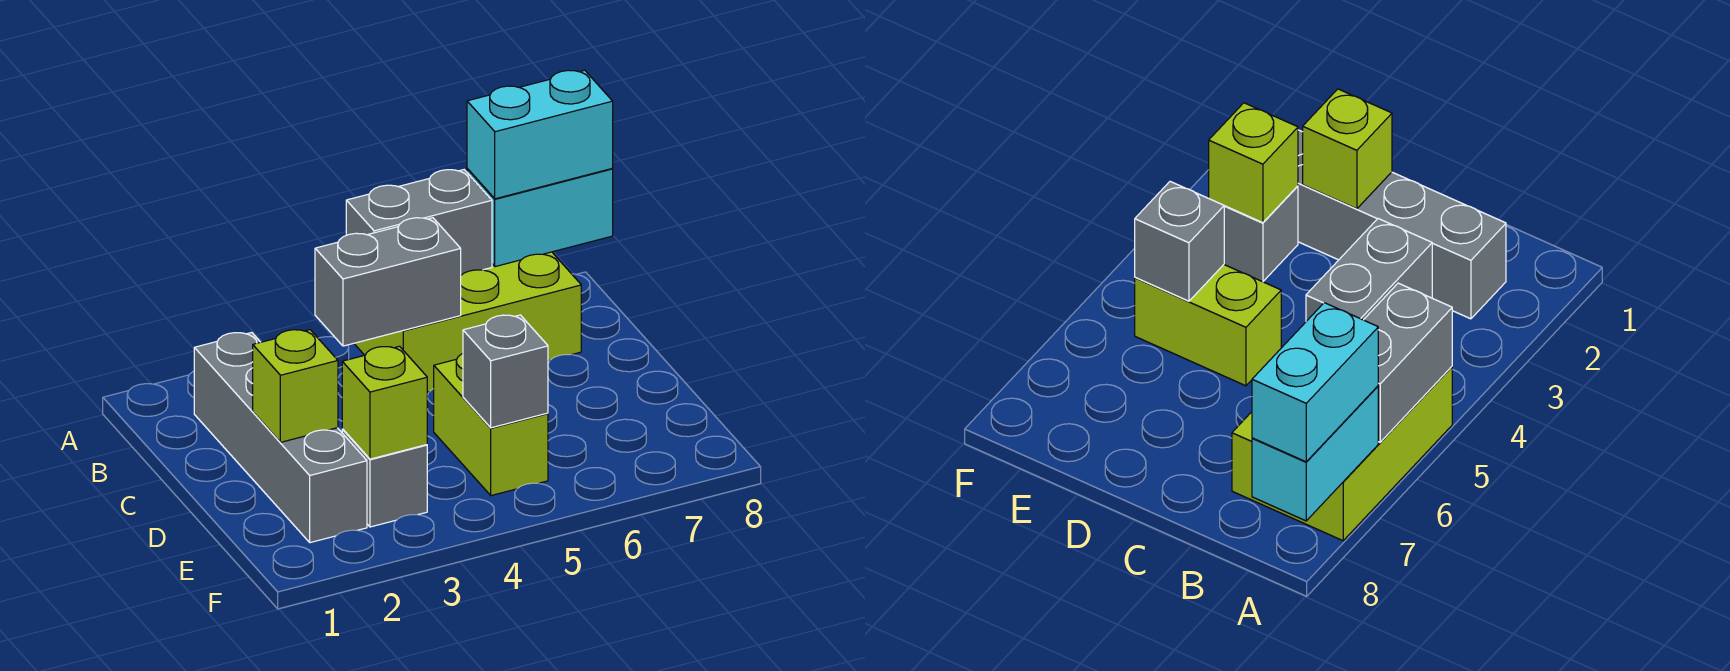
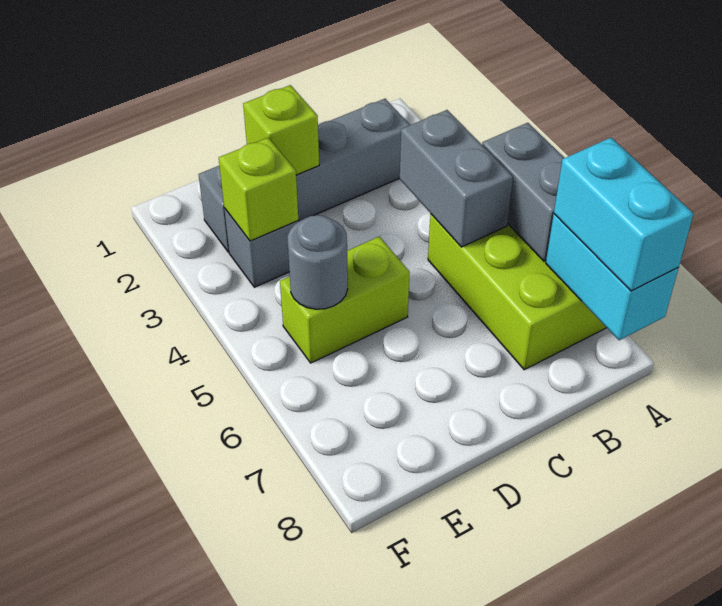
grey brick E5 level 2 -> grey round brick E5 level 2

